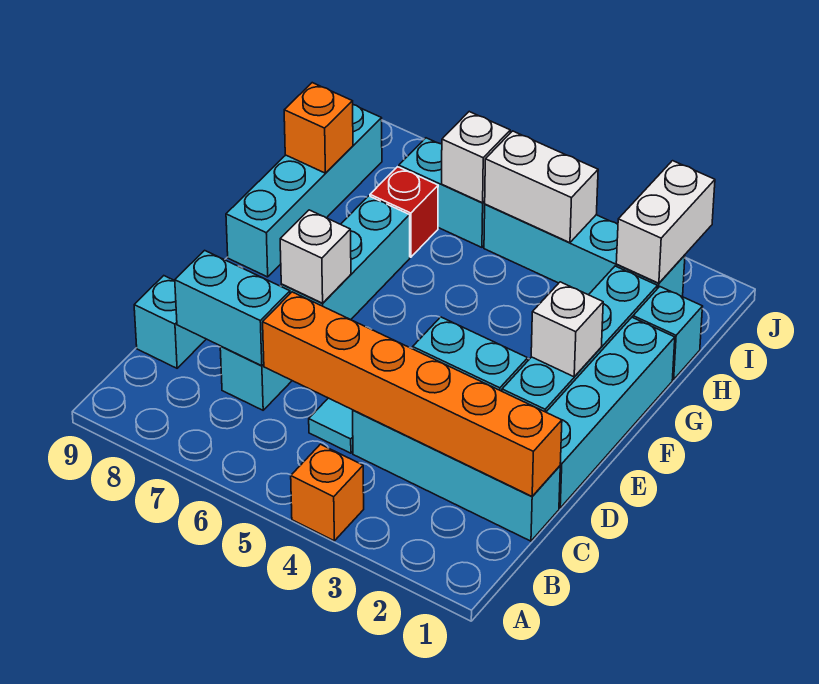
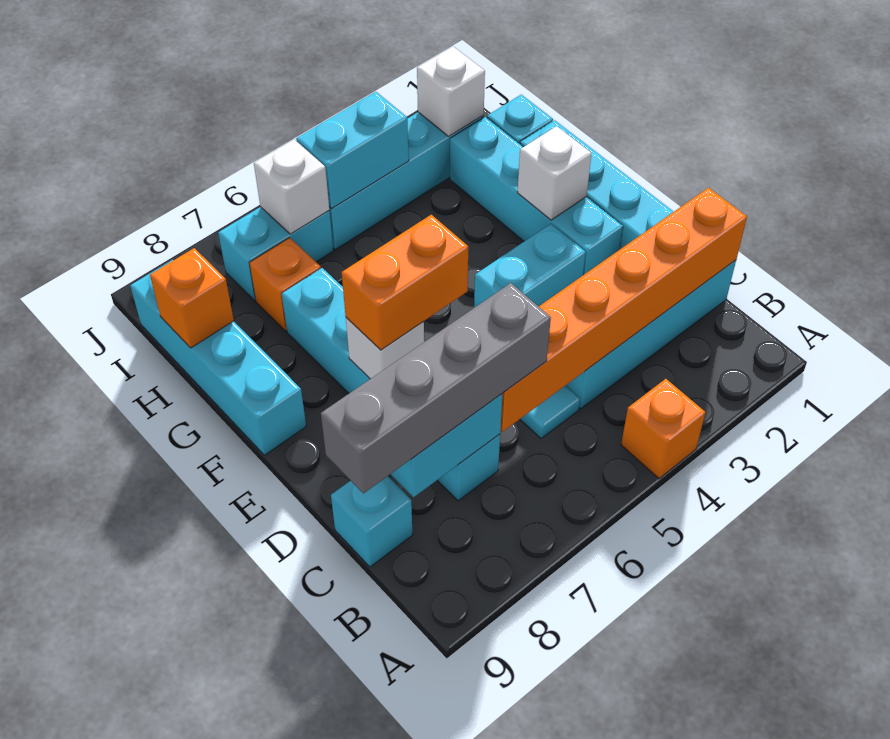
none -> grey brick C6:C9 level 3
none -> orange brick E6:E7 level 3
red brick H7 level 1 -> orange brick H7 level 1
white brick I2:J2 level 2 -> white brick I2 level 2
white brick I4:I5 level 2 -> cyan brick I4:I5 level 2

